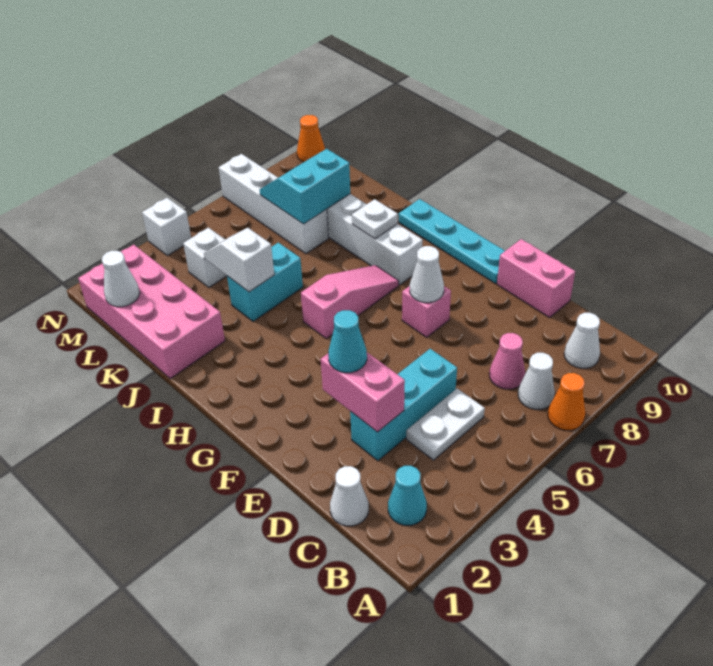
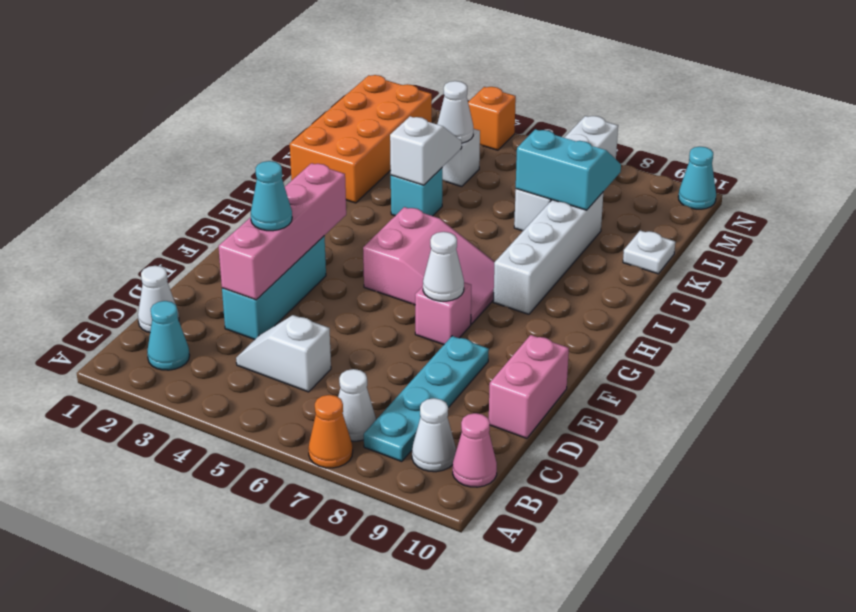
white plate C4:C5 level 1 -> white slope C4:C5 level 1 top 5
pink cone C7 level 1 -> pink cone B10 level 1
cyan brick D3:D5 level 1 -> cyan brick D3:F3 level 1
pink brick D3:E3 level 2 -> pink brick D3:G3 level 2
cyan plate F10:I10 level 1 -> cyan plate B8:E8 level 1
pink slope H5:H7 level 1 top 5 -> pink slope G5:H7 level 1 top 5
white plate I8 level 2 -> white plate K10 level 1
pink brick J1:M2 level 1 -> orange brick J1:M2 level 1
cyan brick J4:J5 level 1 -> cyan brick J4 level 1
white cone L1 level 2 -> white cone L4 level 2
white brick N4 level 1 -> orange brick N4 level 1
orange cone N10 level 1 -> cyan cone N10 level 1

